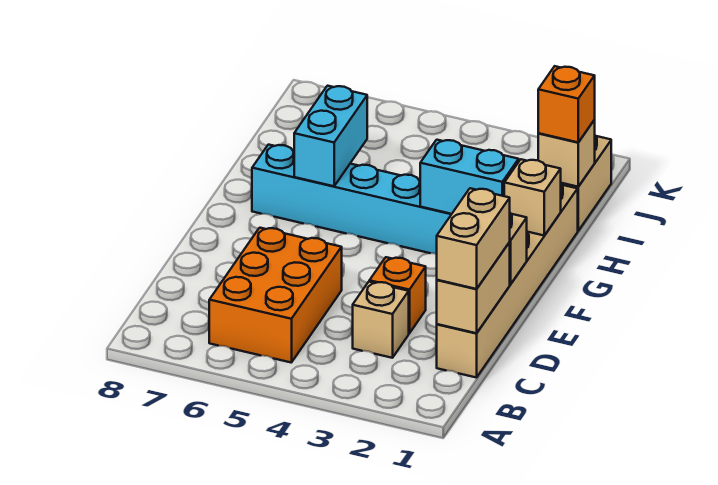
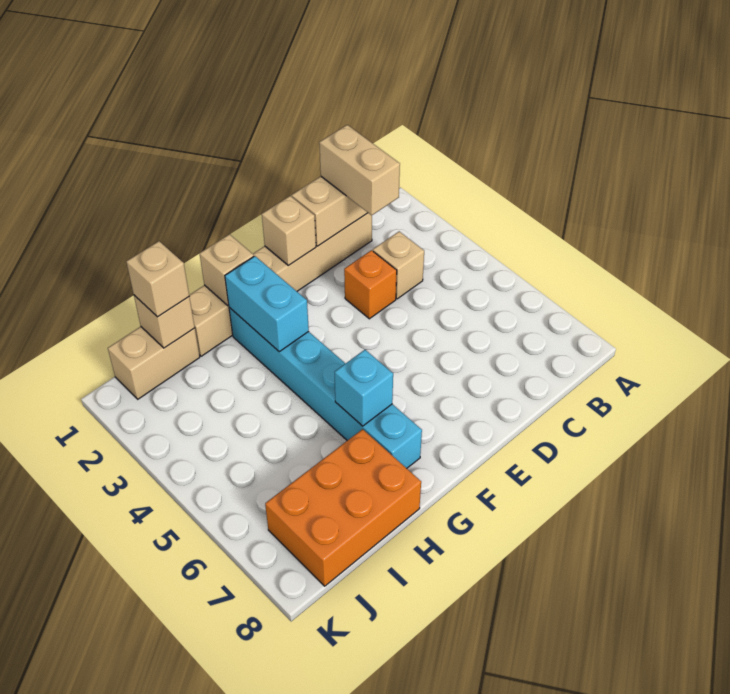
orange brick B5:D6 level 1 -> orange brick H7:J8 level 1
tan brick C1:D1 level 3 -> tan brick C1:C2 level 3
cyan brick G6:H6 level 2 -> cyan brick G6 level 2
orange brick I1 level 3 -> tan brick I1 level 3

